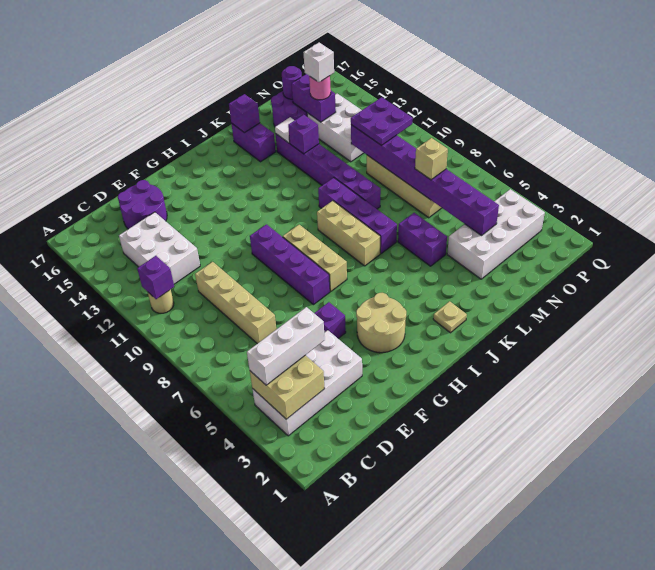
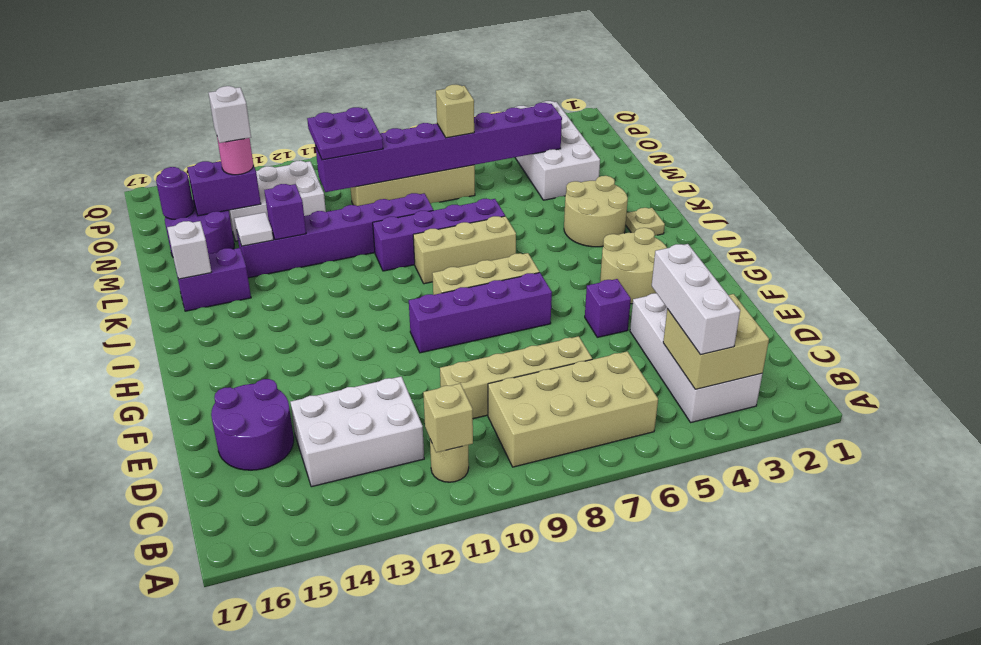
none -> tan brick B6:C9 level 1
purple brick B11 level 2 -> tan brick B11 level 2
none -> tan round brick J3:K4 level 1
purple brick K16 level 2 -> white brick K16 level 2
purple brick L5:L6 level 1 -> none

